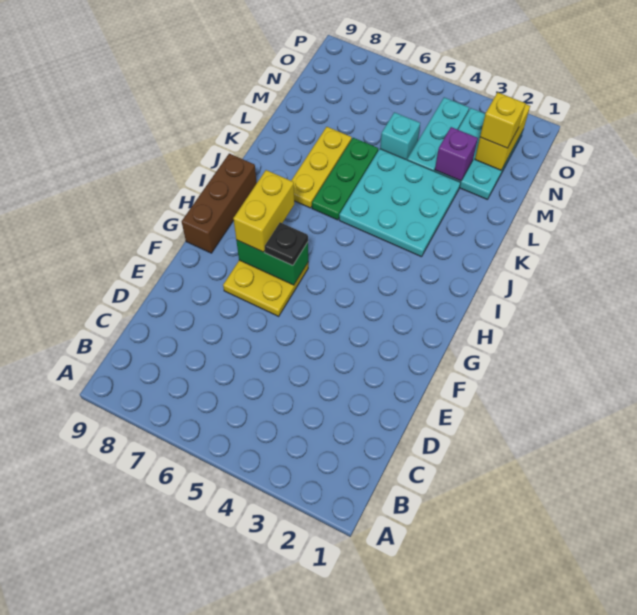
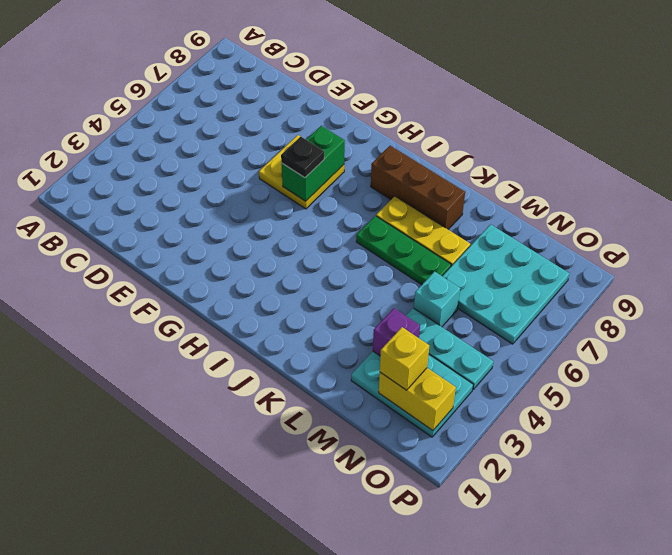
yellow brick G7:H7 level 3 -> none
brown brick G9:I9 level 1 -> brown brick I8:K8 level 1
cyan plate J3:L5 level 1 -> cyan plate M6:O8 level 1

